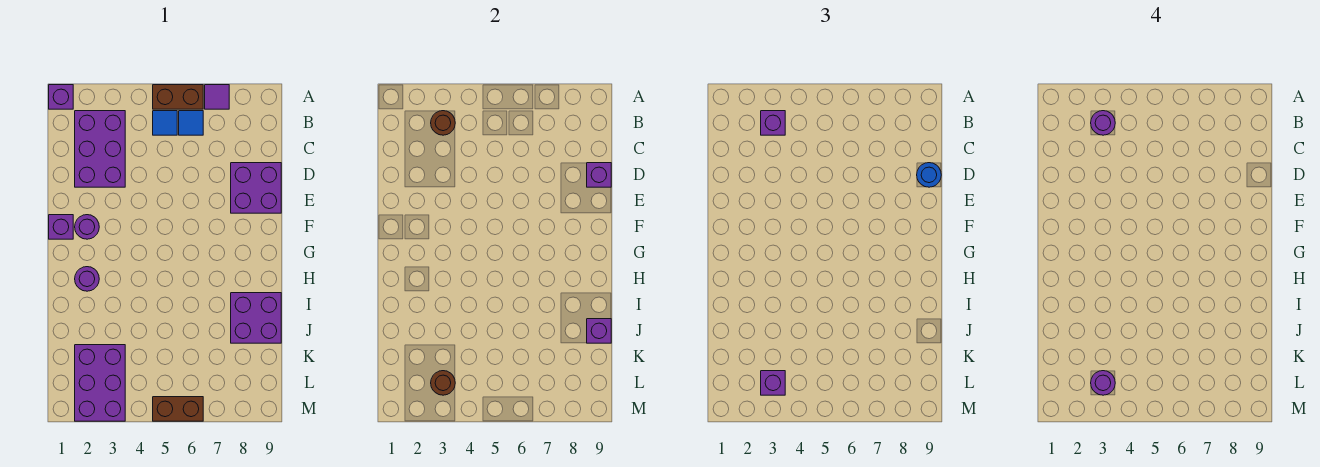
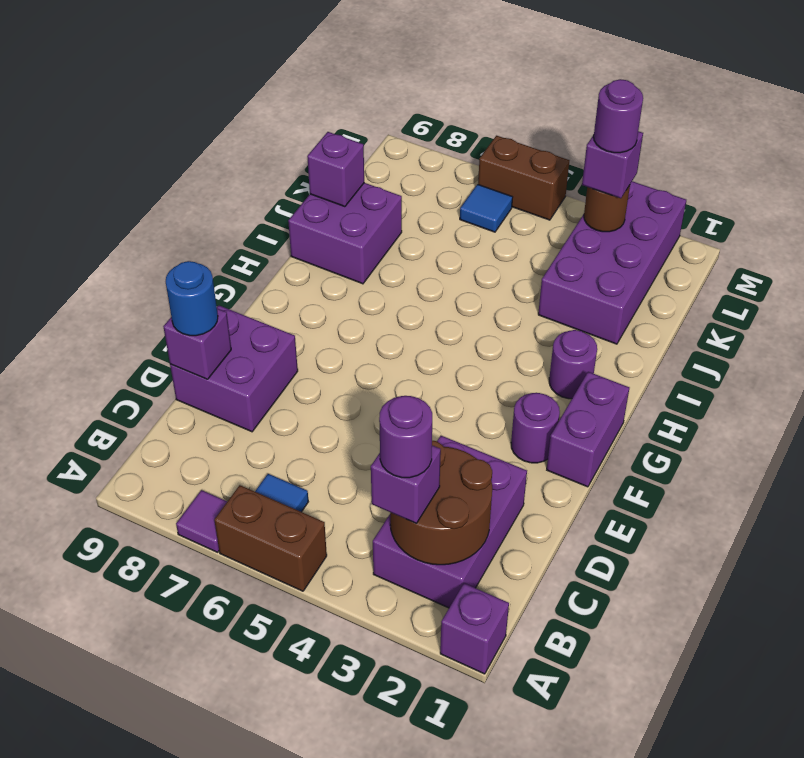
brown round brick B3 level 2 -> brown round brick B2:C3 level 2
blue tile B5 level 1 -> blue tile L6 level 1
purple brick F1 level 1 -> purple brick F1:G1 level 1
purple brick K2:M3 level 1 -> purple brick J2:M3 level 1

